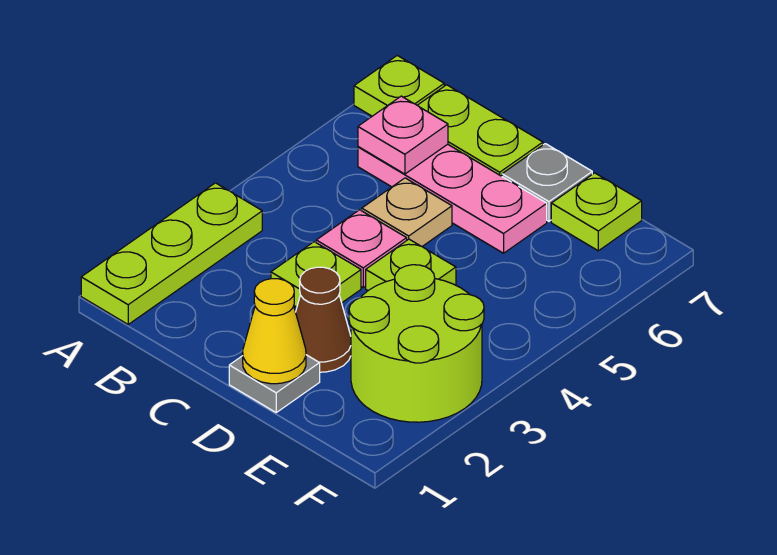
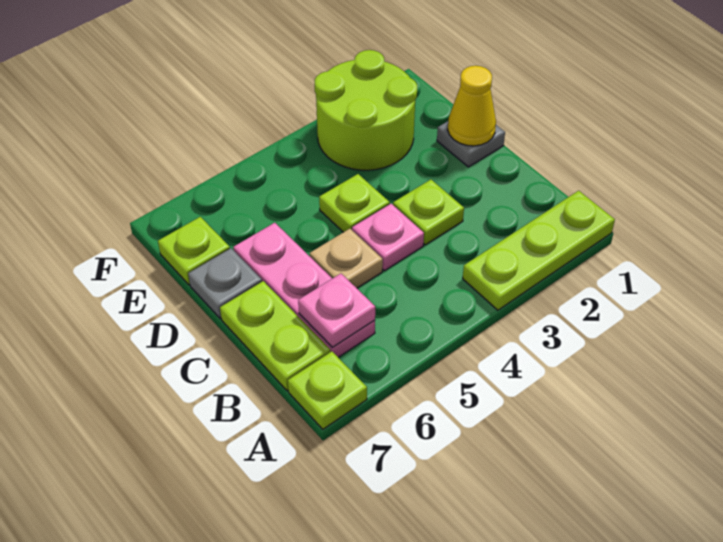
brown cone D2 level 1 -> none

